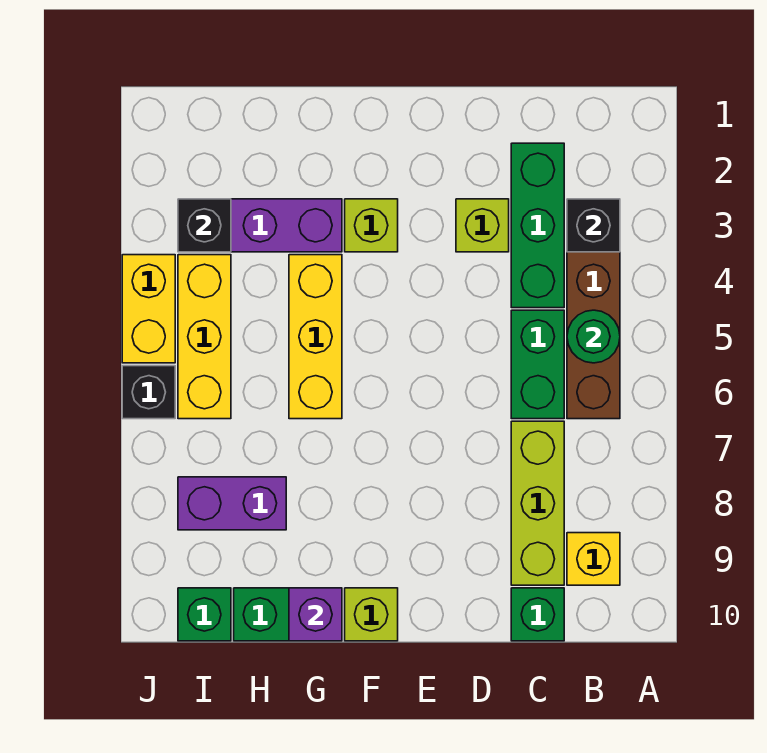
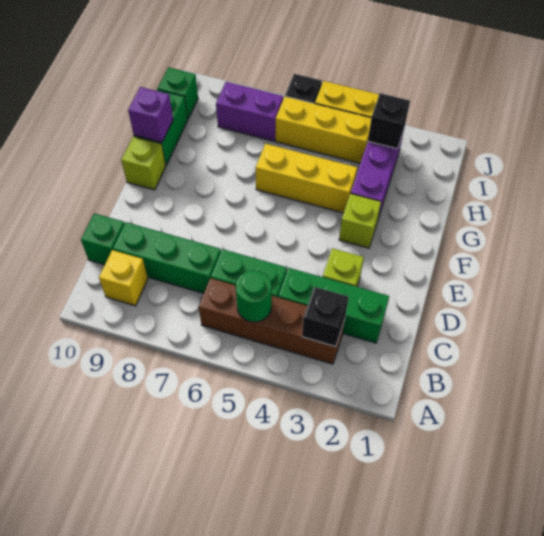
lime brick C7:C9 level 1 -> green brick C7:C9 level 1
purple brick H8:I8 level 1 -> purple brick I7:I8 level 1

